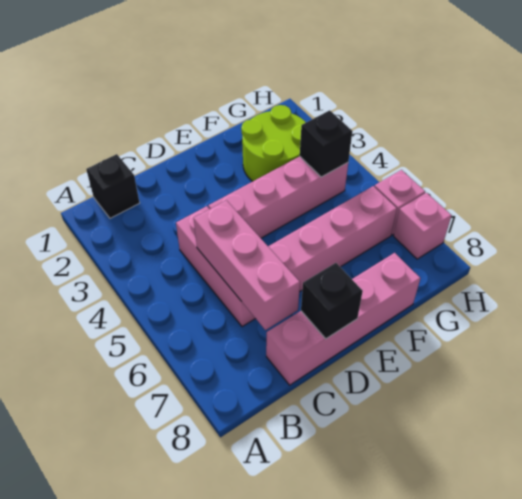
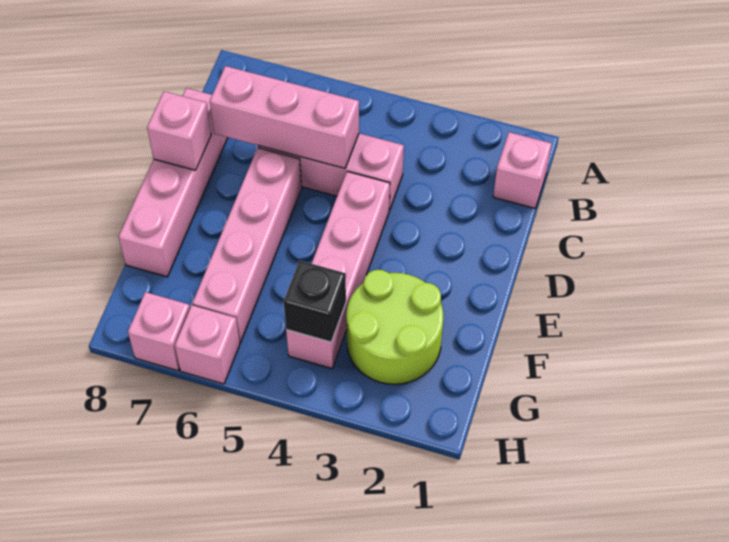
black brick B1 level 1 -> pink brick B1 level 1
black brick D8 level 2 -> pink brick D8 level 2

